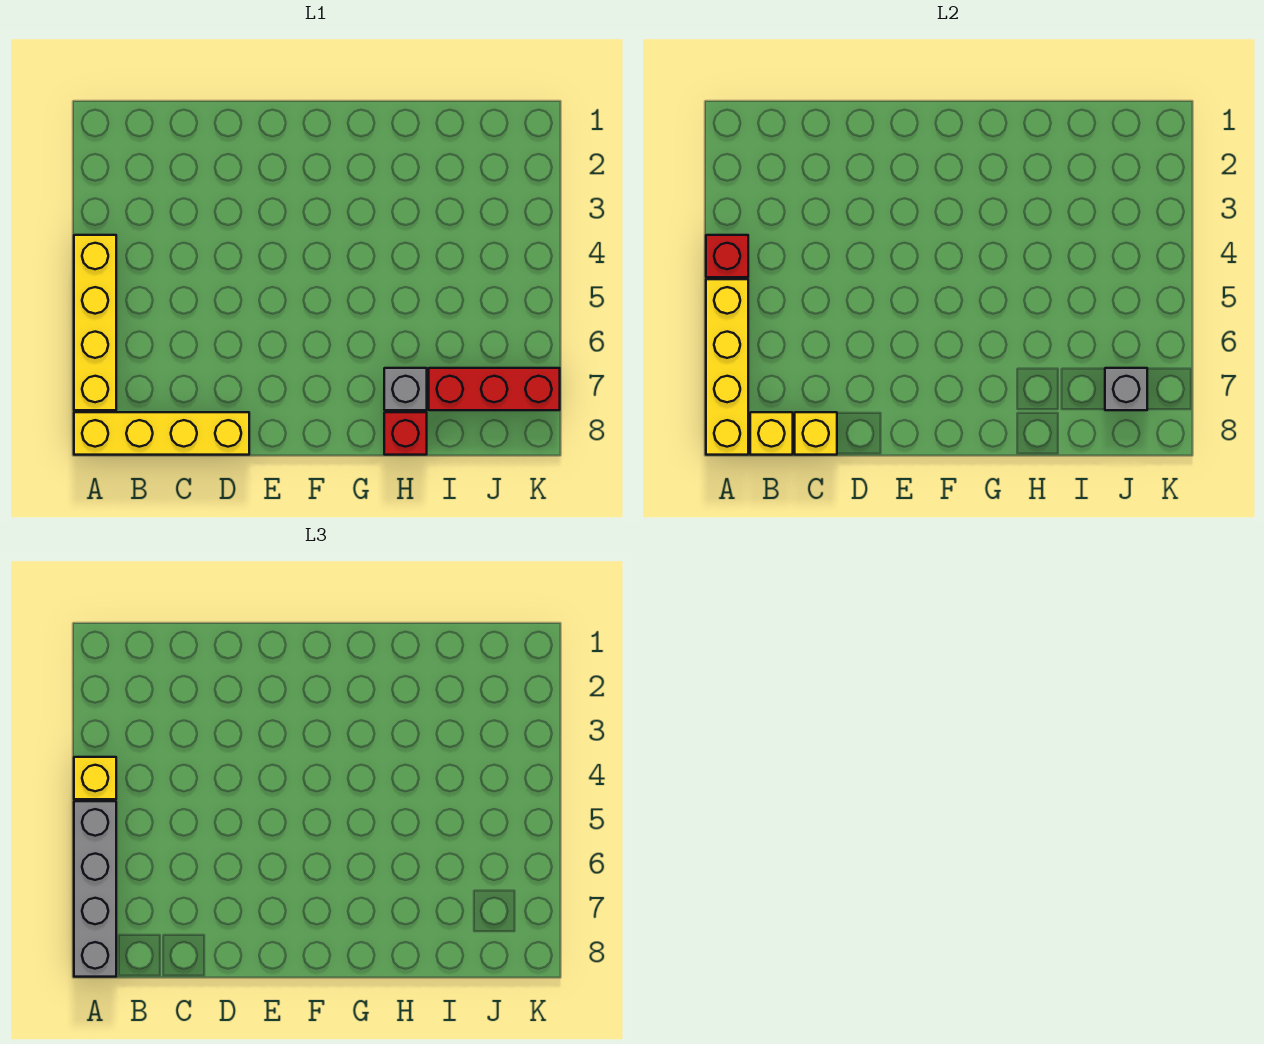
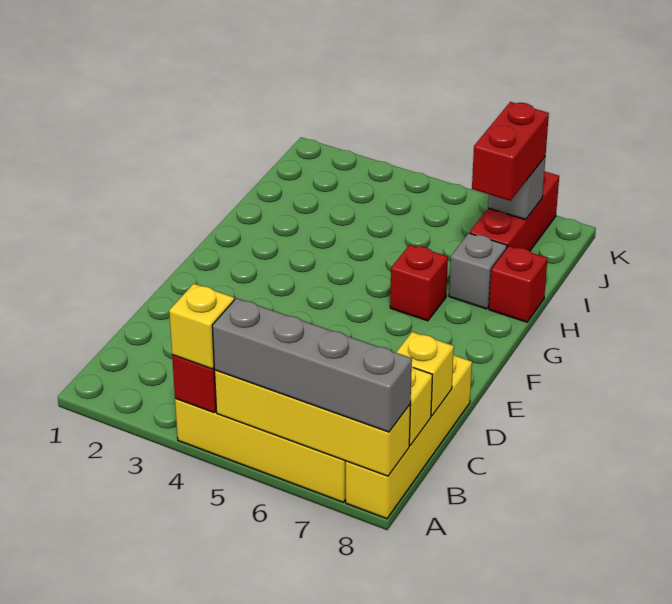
none -> red brick G6 level 1
none -> red brick I7:J7 level 3

